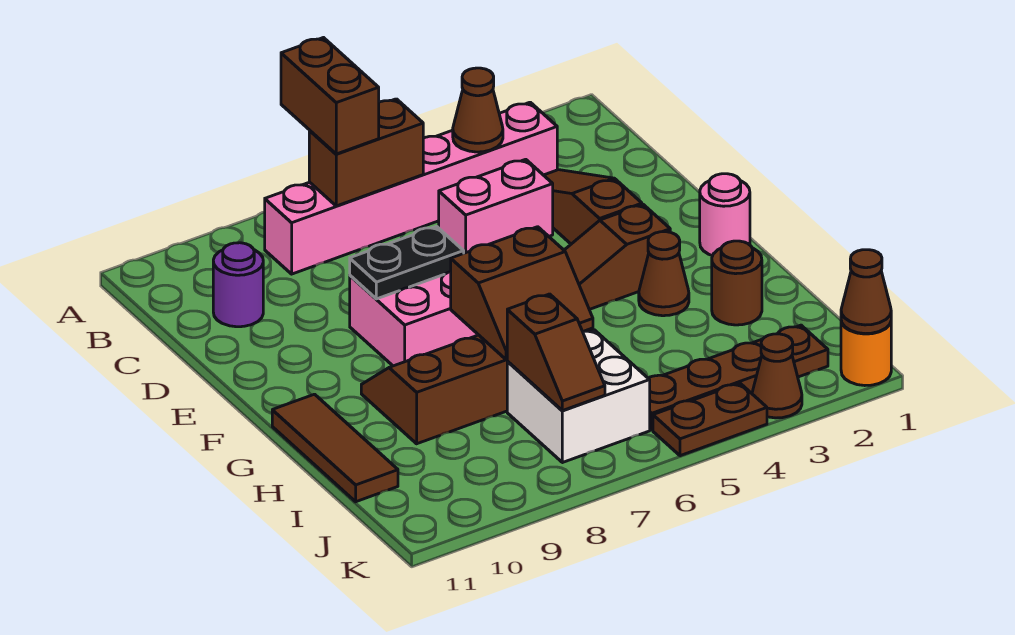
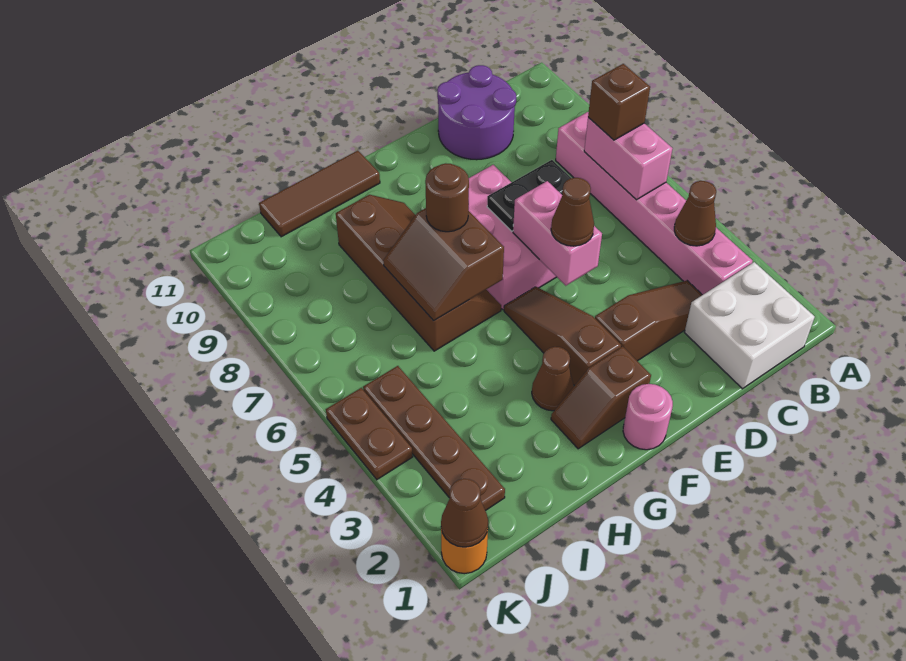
brown brick A7:B7 level 3 -> brown brick B7 level 3
brown brick B6:B7 level 2 -> pink brick B6:B7 level 2
purple round brick C10 level 1 -> purple round brick C10:D11 level 1
black plate E7:E8 level 2 -> black plate D7:E7 level 2
brown round brick H2 level 1 -> brown round brick G7 level 3
white brick I6:J7 level 1 -> white brick B1:C2 level 1
brown slope I7:J7 level 2 top I -> brown slope F2:G2 level 1 top F
brown cone K3 level 1 -> brown cone E5 level 3

